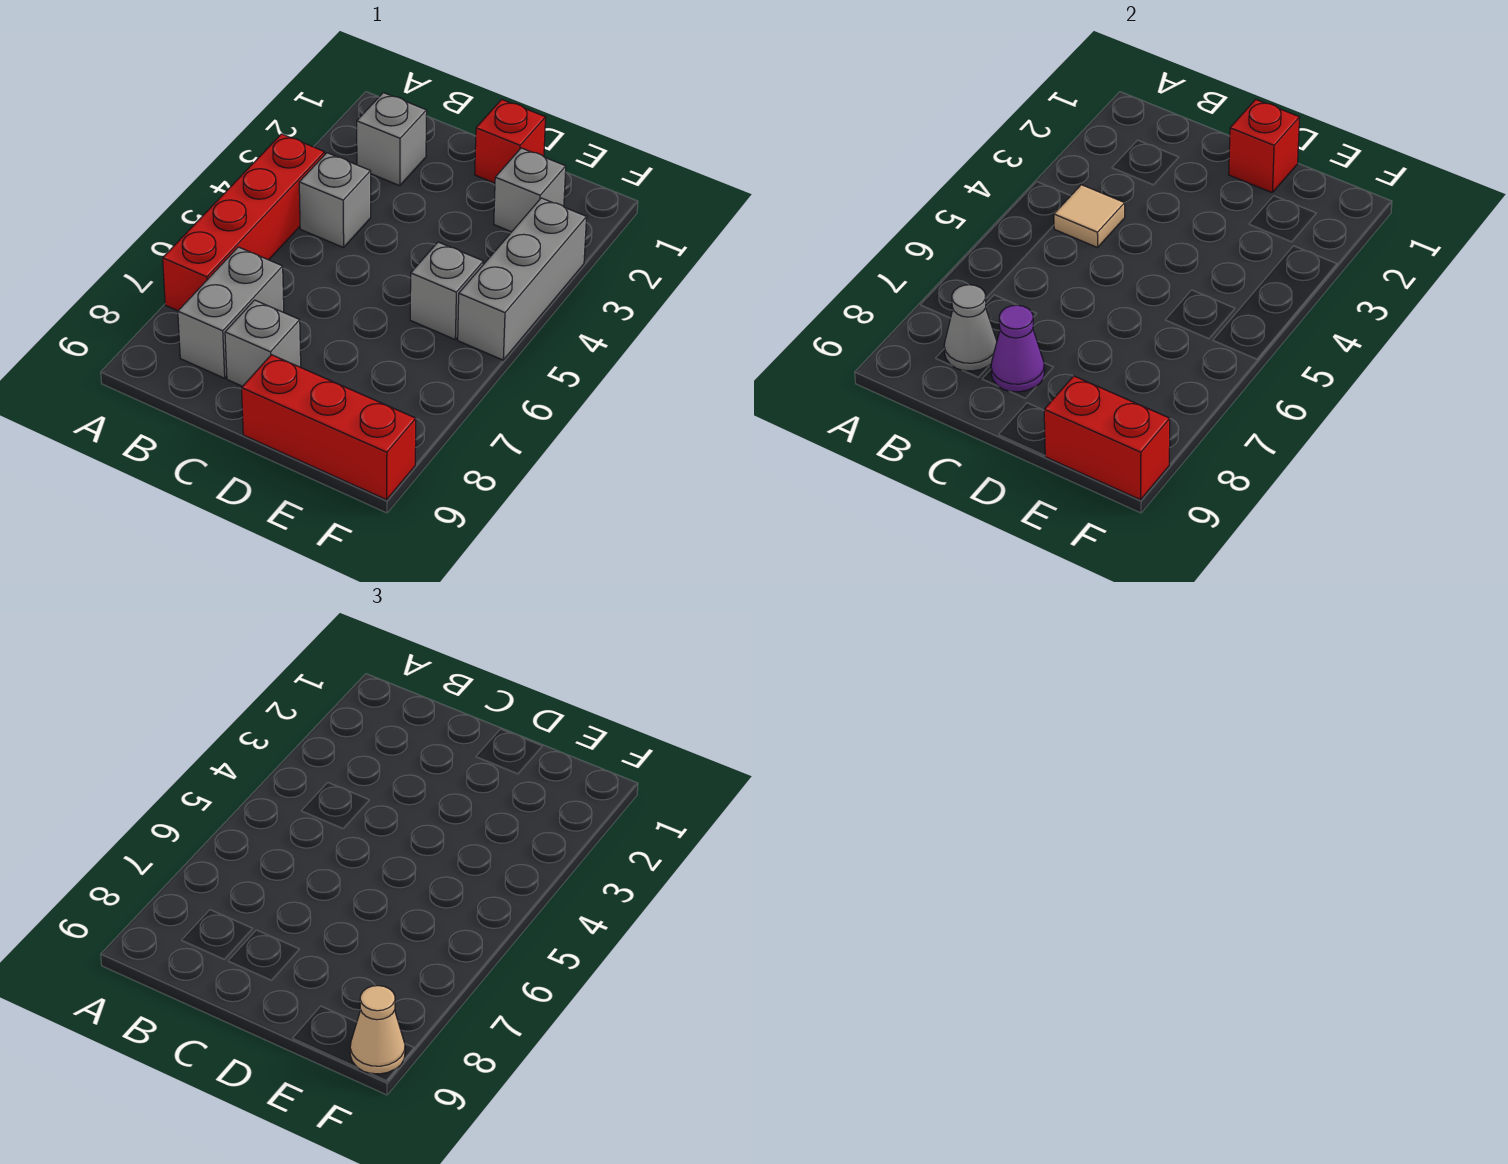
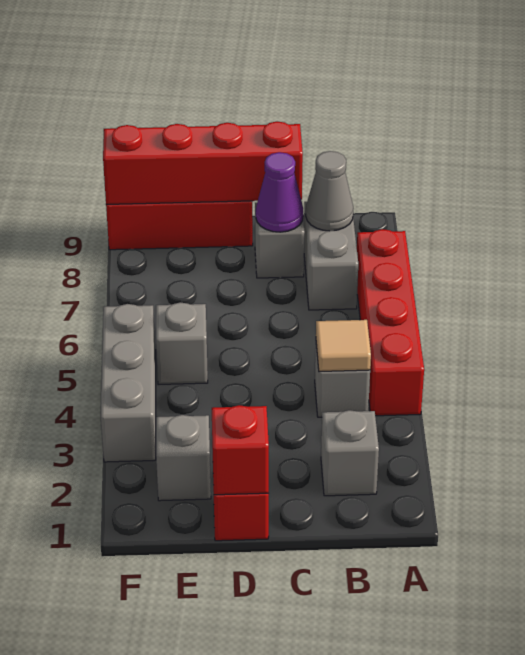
red brick E9:F9 level 2 -> red brick C9:F9 level 2
tan cone F9 level 3 -> none

